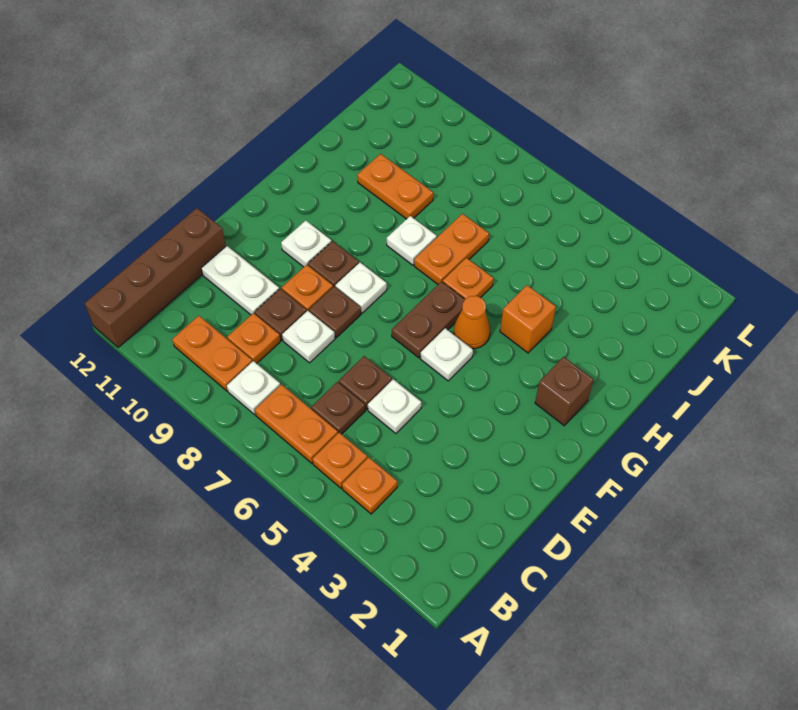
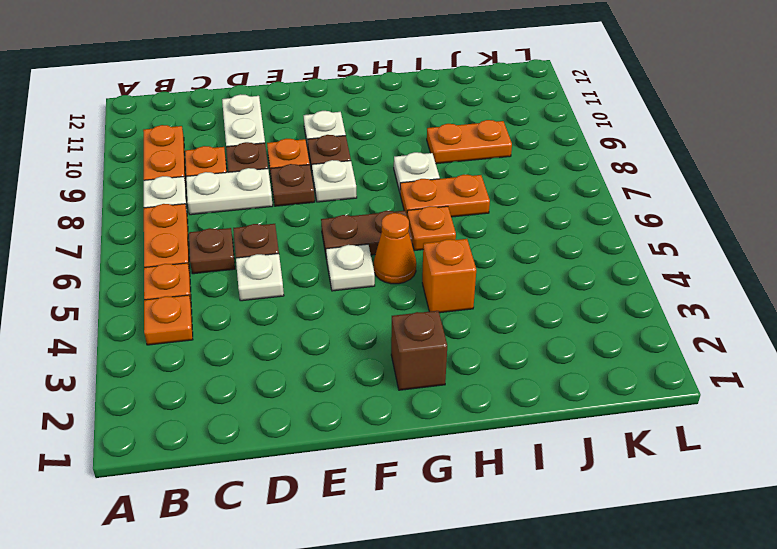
brown brick A12:D12 level 1 -> none
white plate D8 level 1 -> white plate C8:D8 level 1
orange plate I9:I10 level 1 -> orange plate I9:J9 level 1

